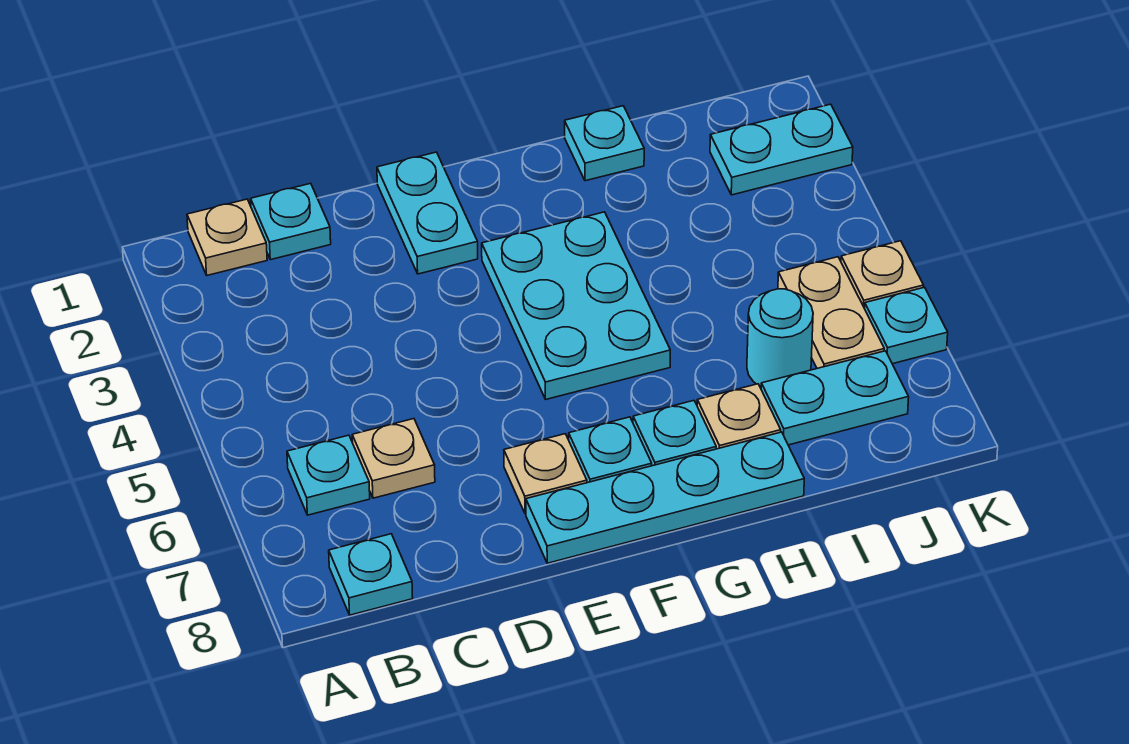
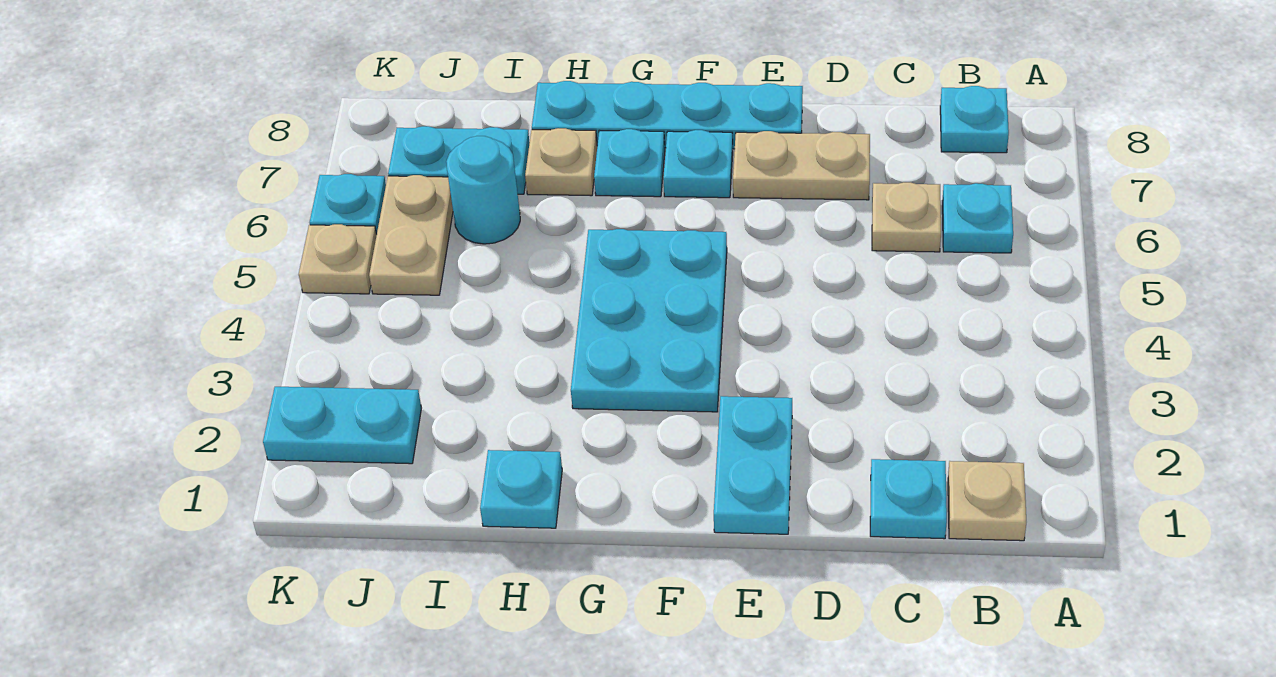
tan plate E7 level 1 -> tan plate D7:E7 level 1

